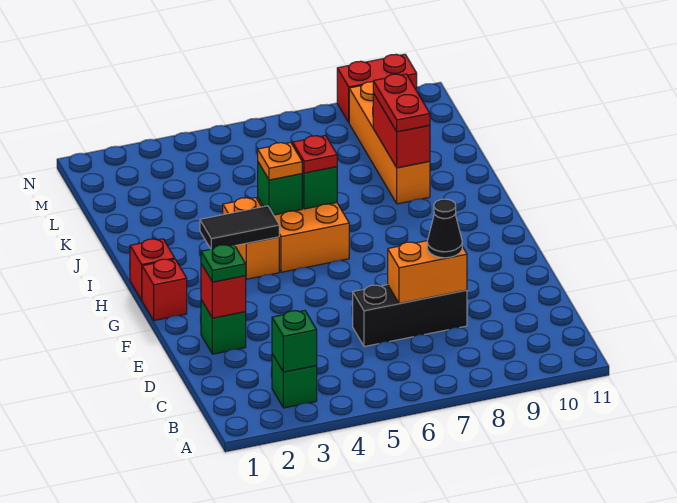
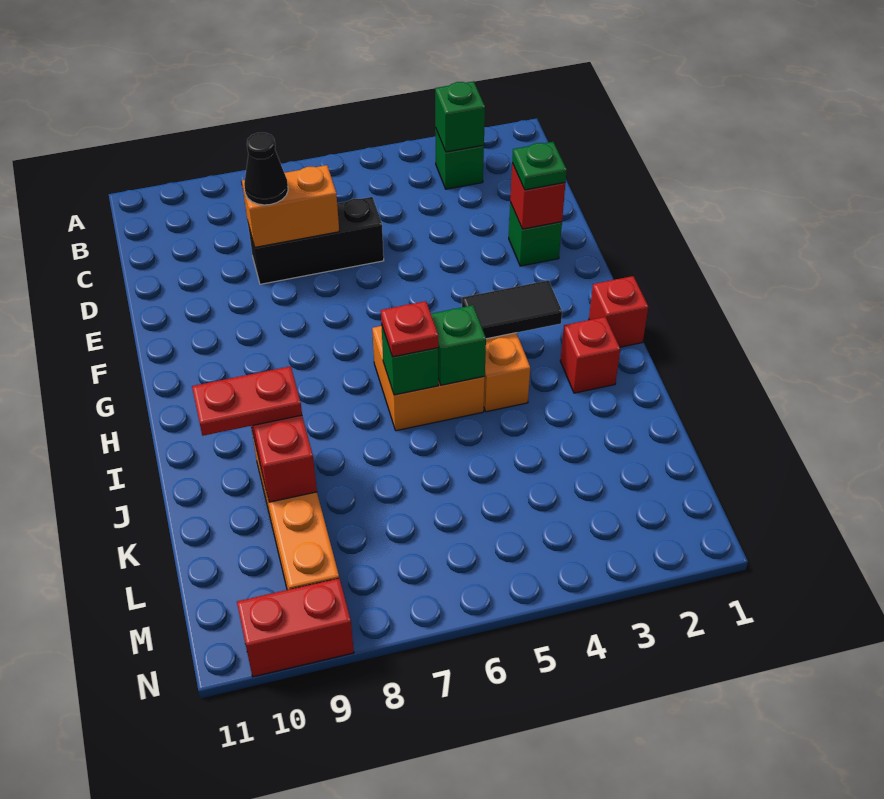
red brick G1 level 1 -> red brick I2 level 1
orange plate I5 level 3 -> none
red plate J9:K9 level 3 -> red plate J9:J10 level 3

